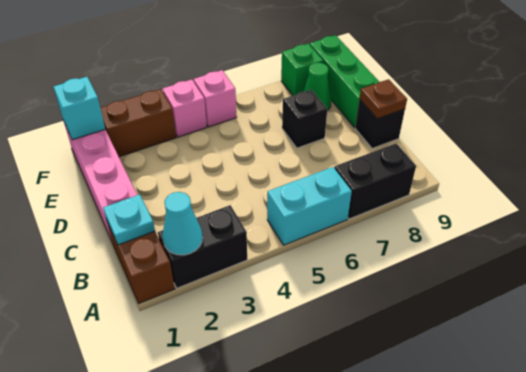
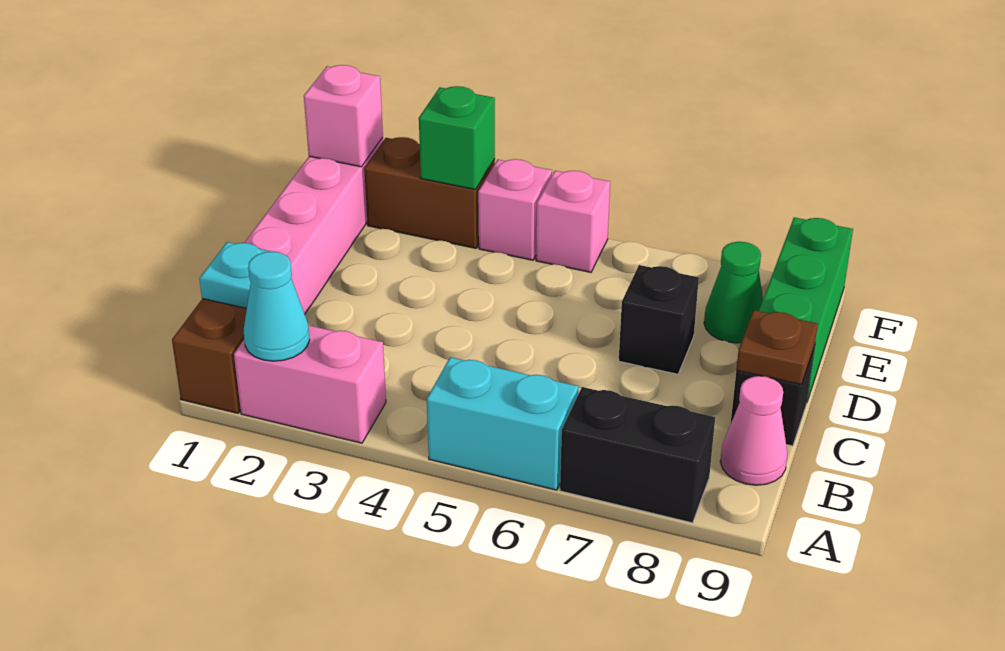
black brick A2:A3 level 1 -> pink brick A2:A3 level 1
none -> pink cone B9 level 1
cyan brick F1 level 2 -> pink brick F1 level 2
green brick F8 level 1 -> green brick F3 level 2

